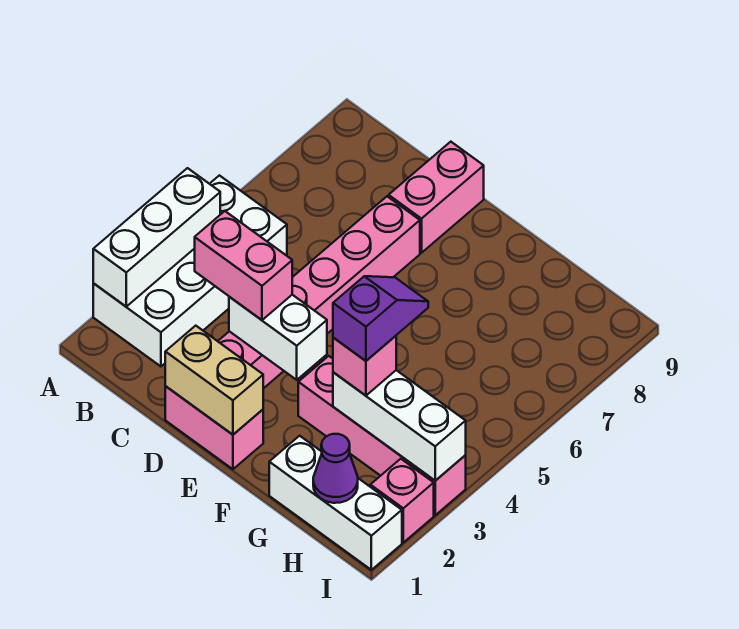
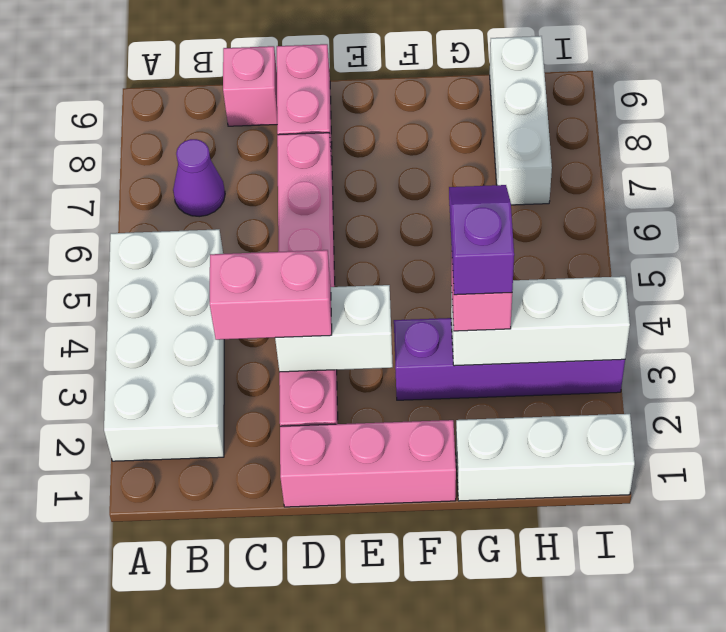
white brick A2:A4 level 2 -> white brick H7:H9 level 1
pink brick D1:E1 level 1 -> pink brick D1:F1 level 1
tan brick D1:E1 level 2 -> none
pink brick F3:I3 level 1 -> purple brick F3:I3 level 1
purple cone H1 level 2 -> purple cone B7 level 1
pink brick I2 level 1 -> pink brick C9 level 1

